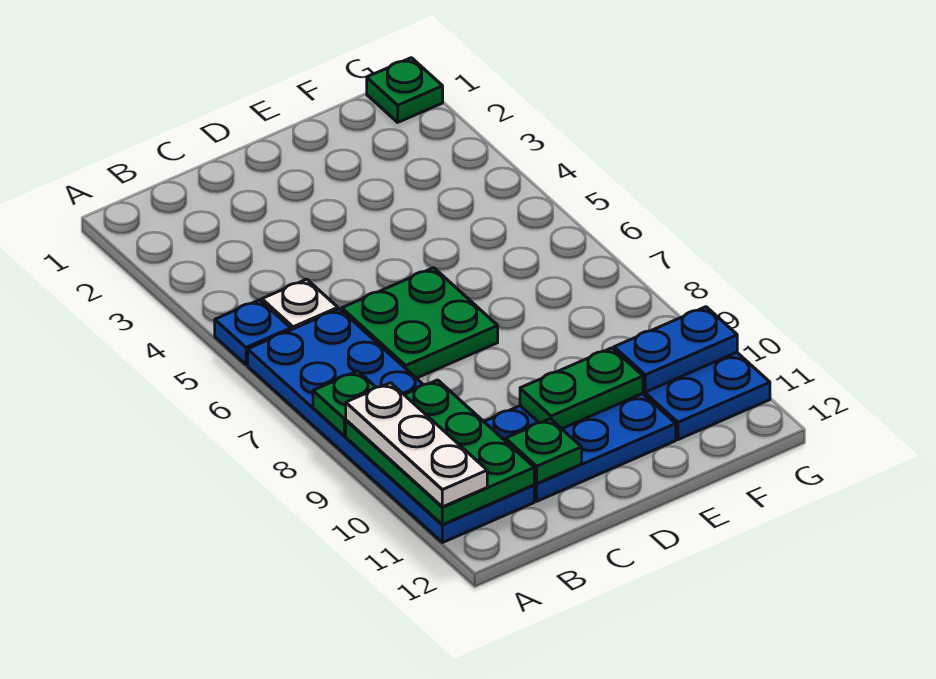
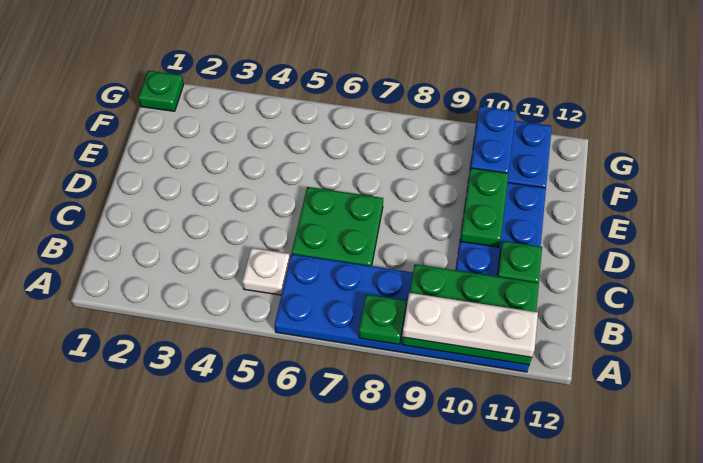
blue plate A5 level 1 -> none

